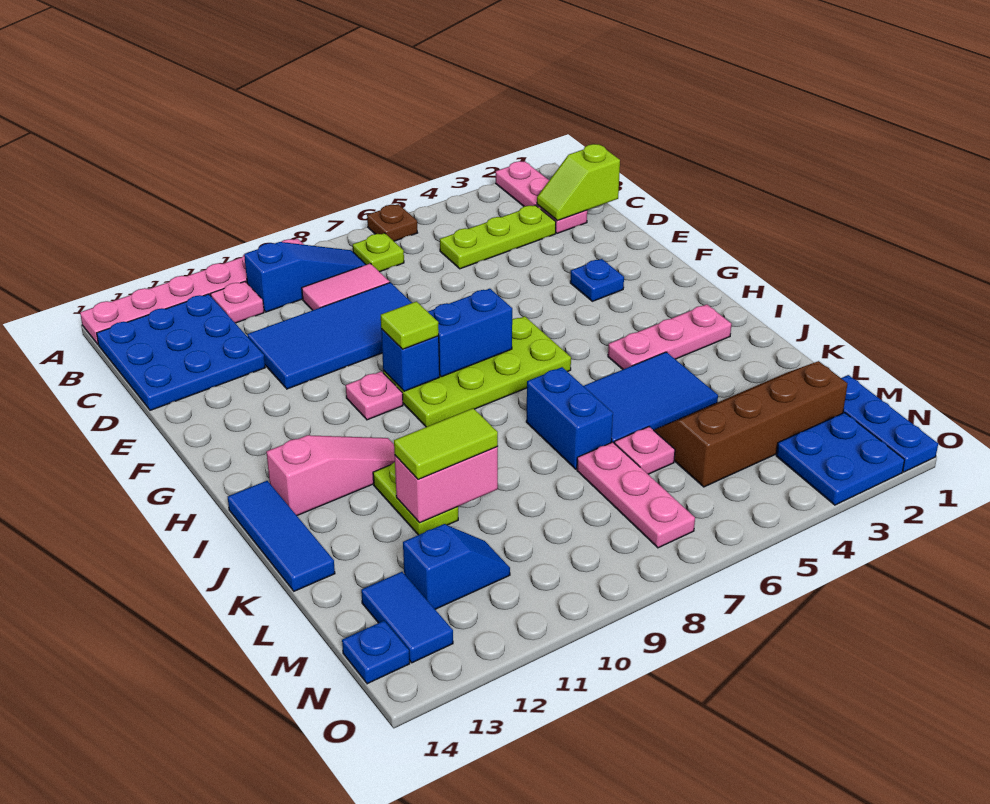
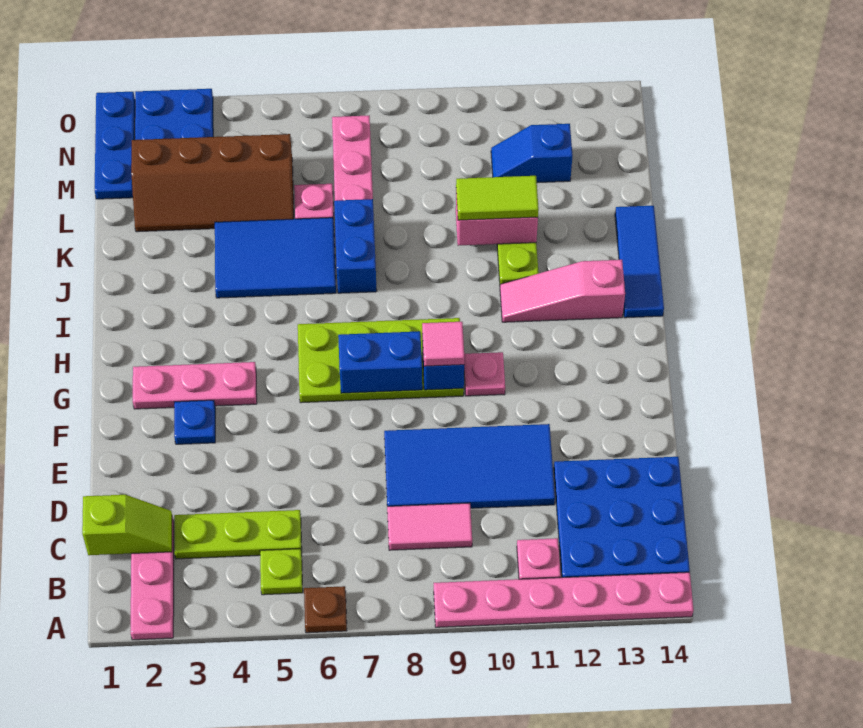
lime plate B7 level 1 -> lime plate B5 level 1
blue slope B8:B10 level 1 top 10 -> none
lime tile G9 level 3 -> pink tile G9 level 3
pink plate I2:I4 level 1 -> pink plate G2:G4 level 1
blue tile M13:N13 level 1 -> none
blue plate N14 level 1 -> none

